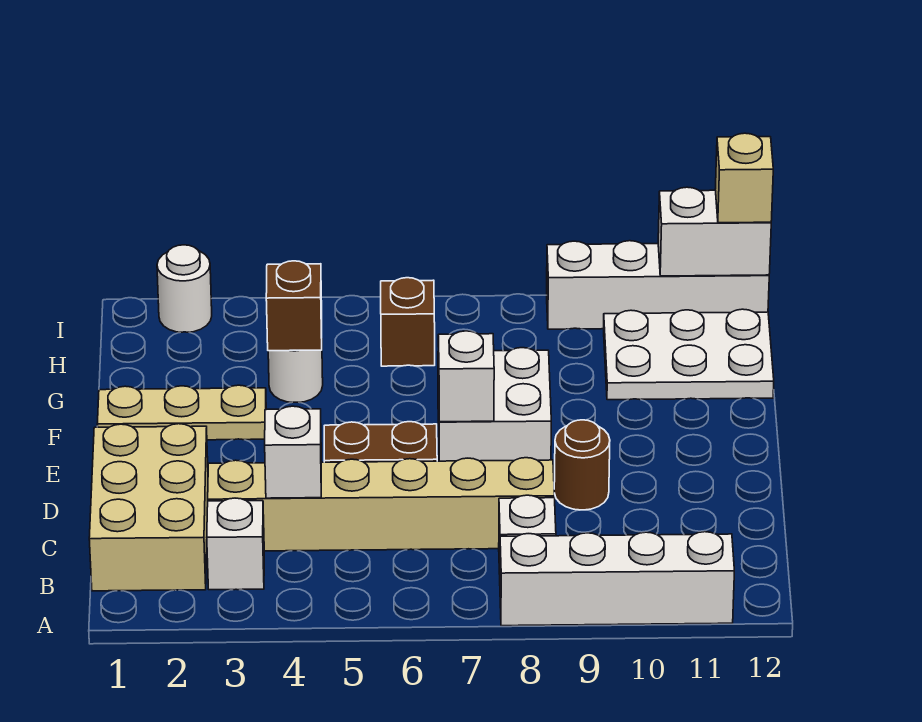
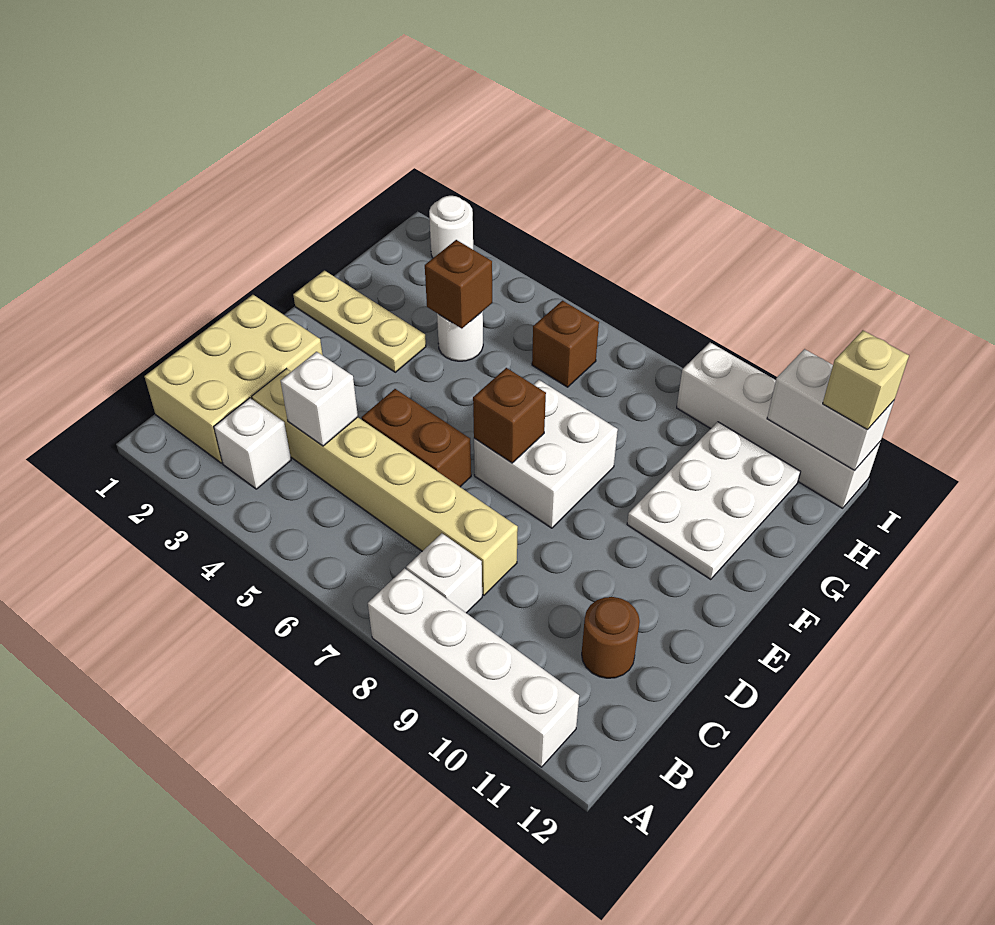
brown round brick D9 level 1 -> brown round brick C11 level 1
white brick E7 level 2 -> brown brick E7 level 2
white plate G10:H12 level 1 -> white plate F10:H11 level 1

